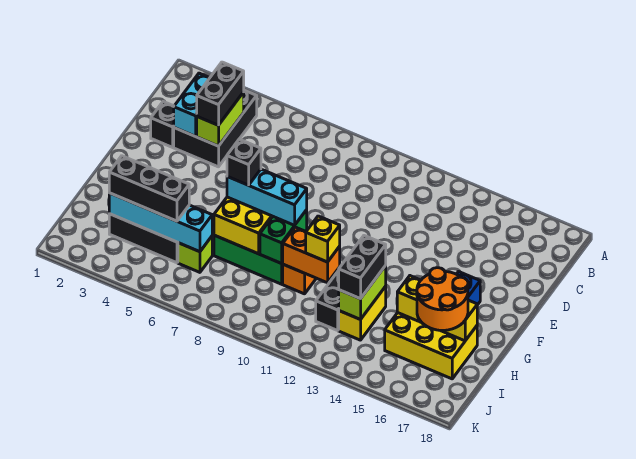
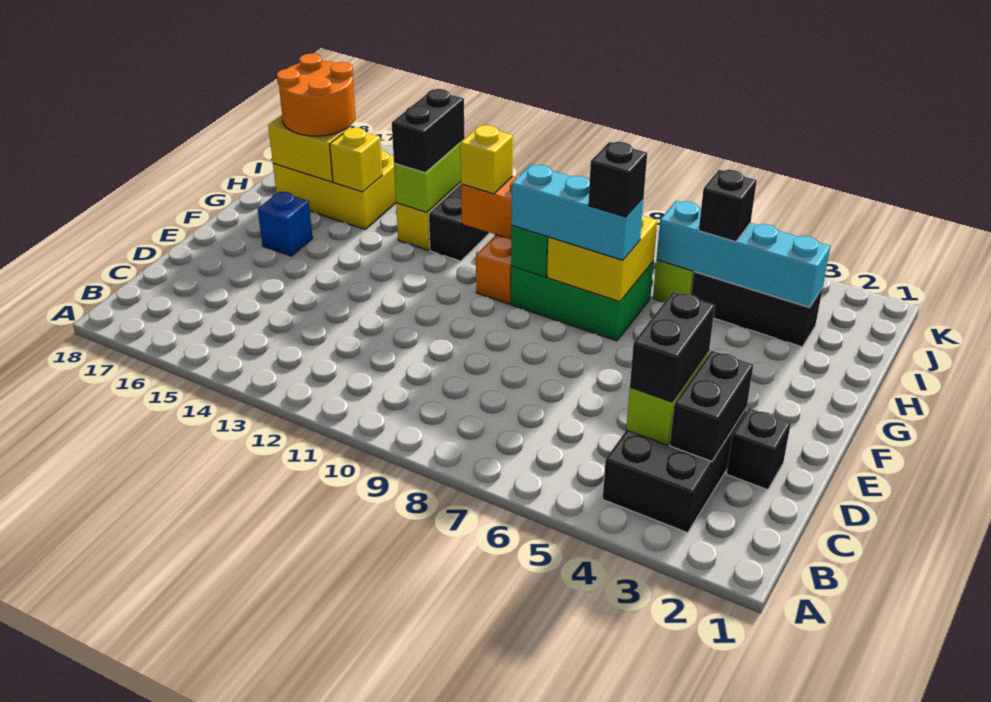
cyan brick C3:D3 level 2 -> black brick C3:D3 level 2
black brick I3:I5 level 3 -> black brick I5 level 3

